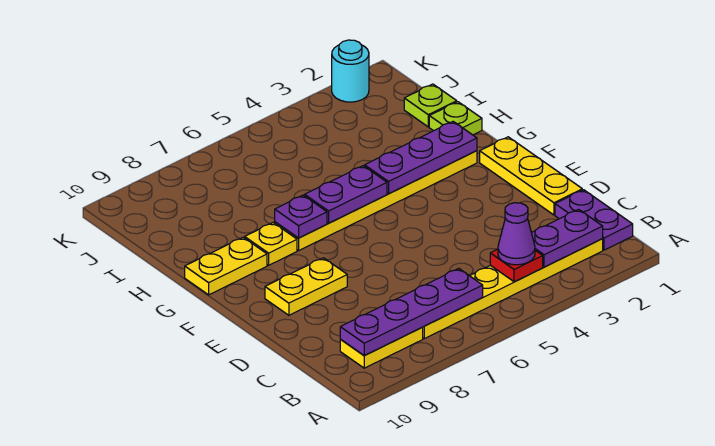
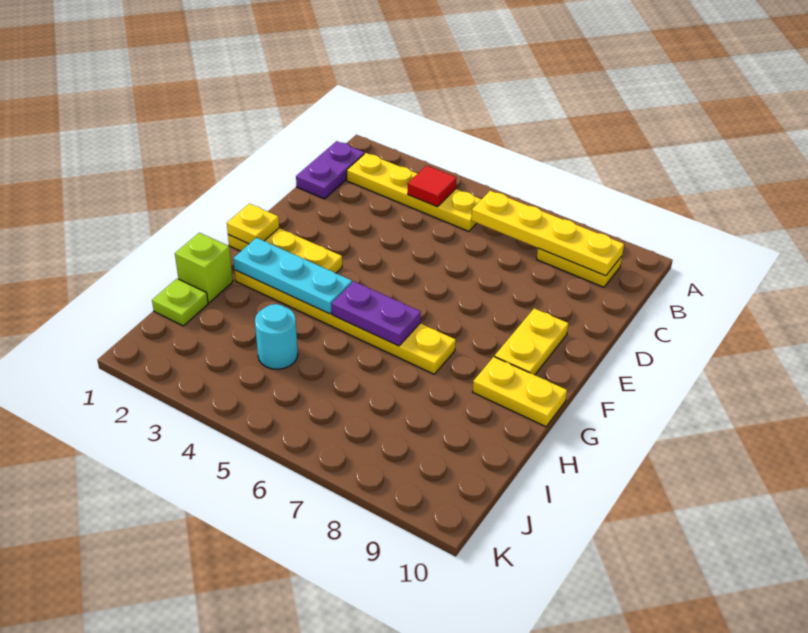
yellow plate B2:B7 level 1 -> yellow plate B2:B5 level 1
purple plate B2:B3 level 2 -> none
red plate B4 level 2 -> red tile B4 level 2
purple cone B4 level 3 -> none
purple plate B6:B9 level 2 -> yellow plate B6:B9 level 2
yellow plate D1:F1 level 1 -> yellow plate F1:F3 level 1
yellow plate E8:E9 level 1 -> yellow plate E9:F9 level 1
purple plate G2:G4 level 2 -> cyan plate G2:G4 level 2
purple plate G7 level 2 -> none
yellow plate G8 level 1 -> yellow plate F1 level 2
lime plate H1 level 1 -> lime brick H1 level 1
cyan round brick K2 level 1 -> cyan round brick I4 level 1

